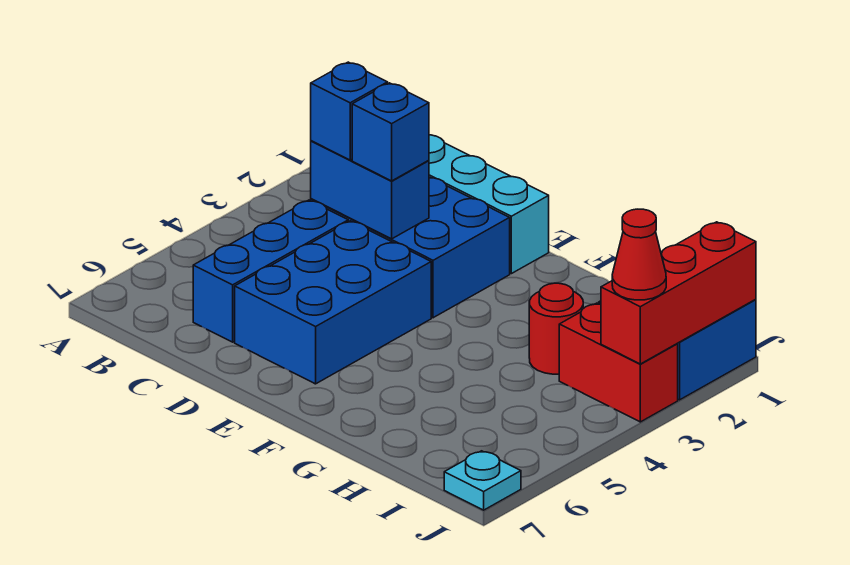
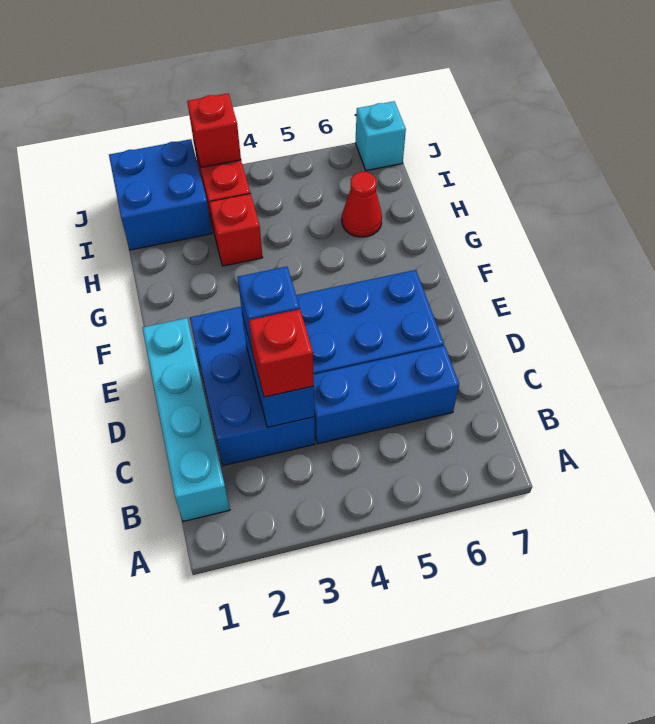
blue brick C3 level 3 -> red brick C3 level 3
red round brick H3 level 1 -> red brick H3 level 1
red brick J1:J3 level 2 -> red brick J3 level 2
red cone J3 level 3 -> red cone H6 level 1
cyan plate J7 level 1 -> cyan brick J7 level 1

